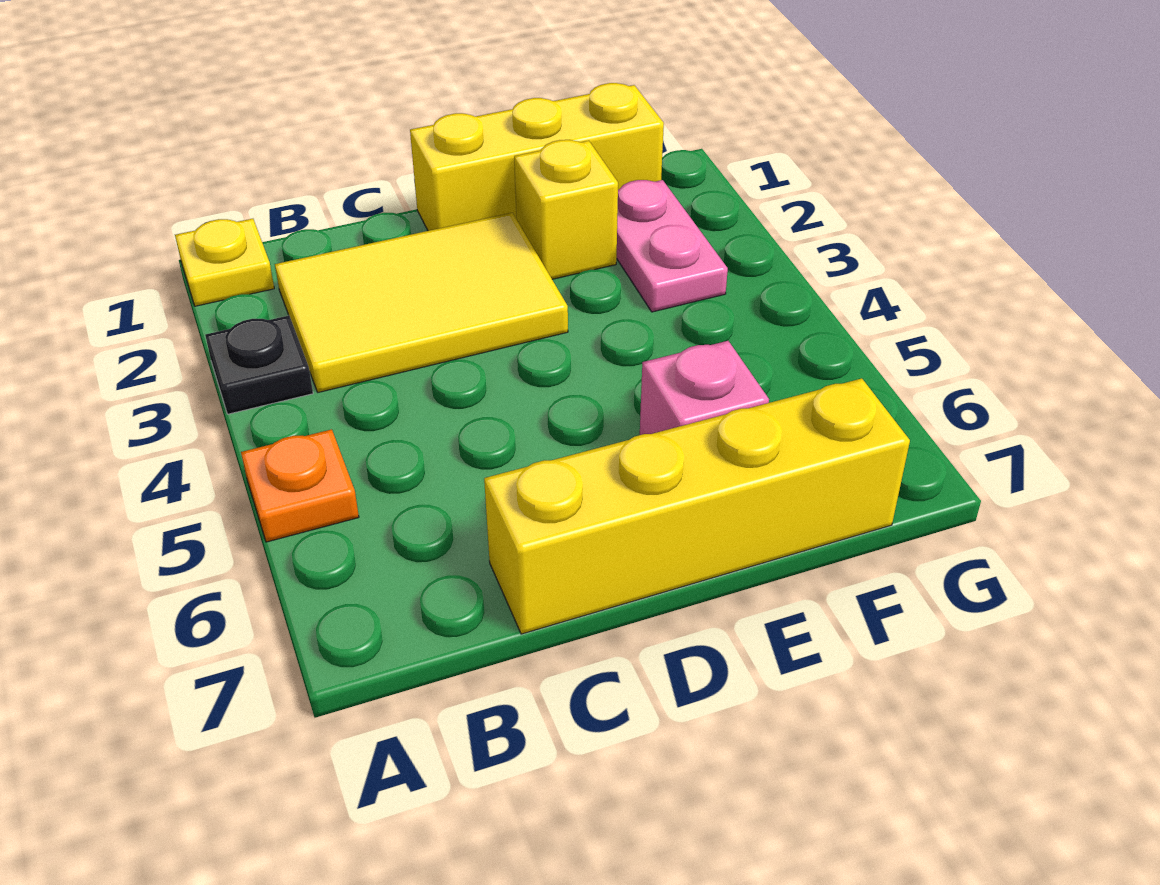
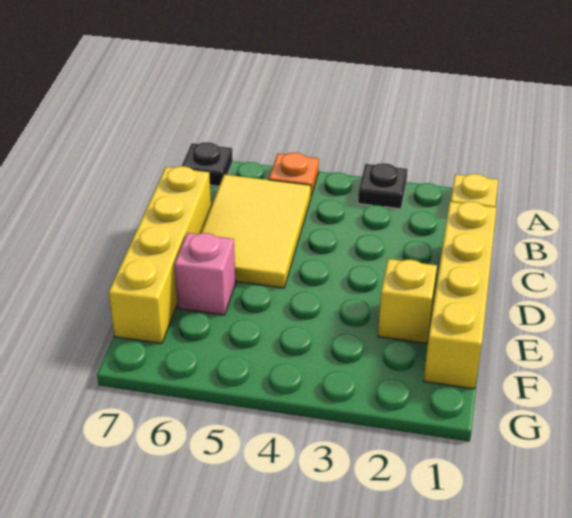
none -> black plate A7 level 1
yellow tile B2:D3 level 1 -> yellow tile B5:D6 level 1
yellow brick D1:F1 level 1 -> yellow brick C1:F1 level 1
pink plate F2:F3 level 1 -> none

